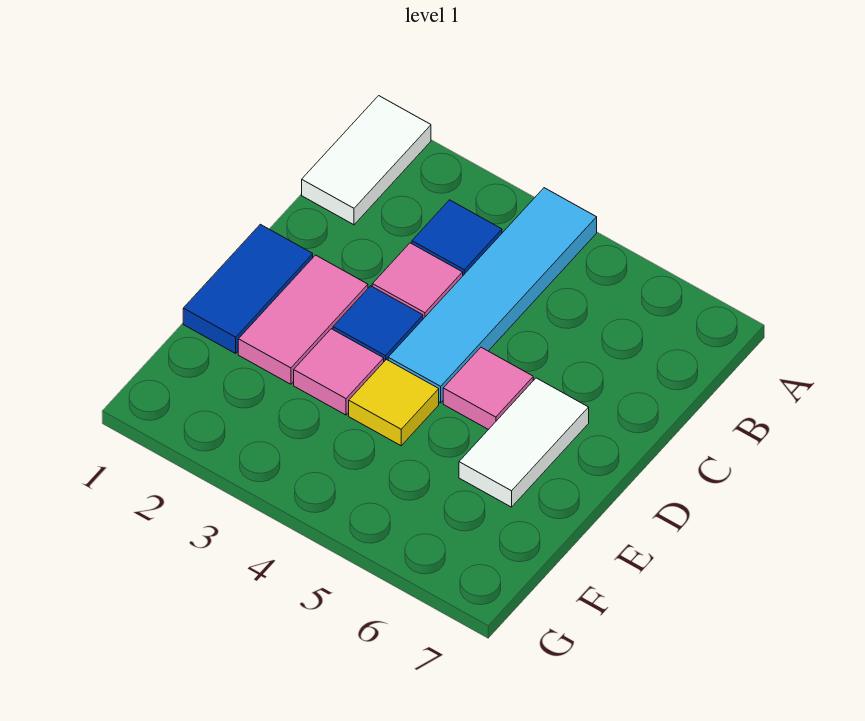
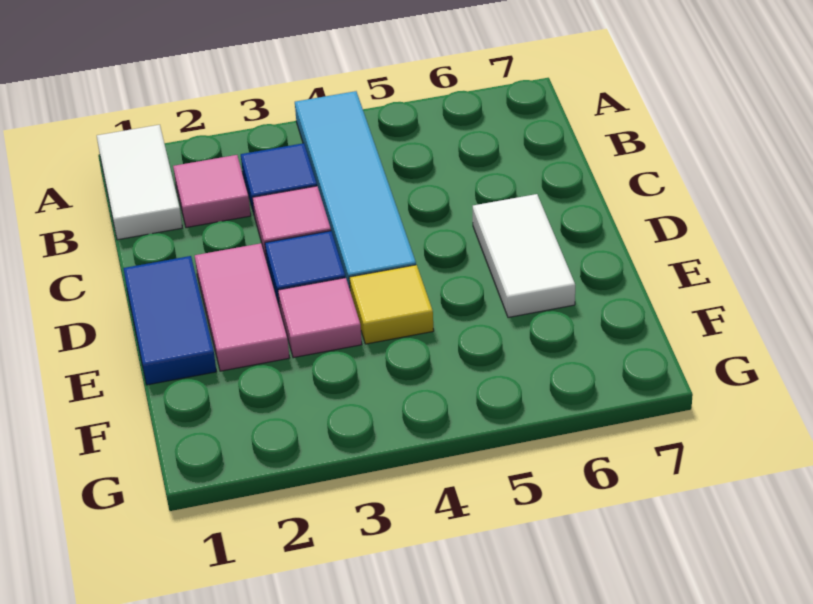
pink tile D5 level 1 -> pink tile B2 level 1

